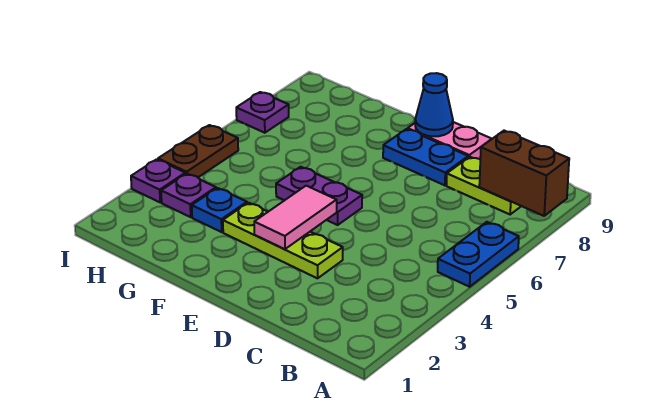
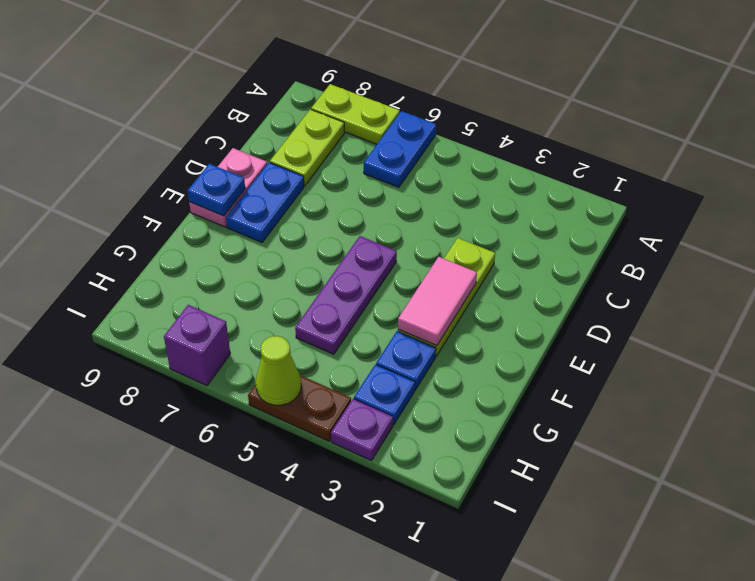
blue plate A5:A6 level 1 -> blue plate A6:B6 level 1
none -> lime plate A7:A8 level 1
brown brick A8:B8 level 2 -> none
pink tile E3:E4 level 2 -> pink tile E3:F3 level 2
purple plate E5:F5 level 1 -> purple plate E5:G5 level 1
blue cone E9 level 2 -> blue plate E9 level 2
purple plate H3 level 1 -> blue plate H3 level 1
none -> lime cone I5 level 2
purple plate I7 level 1 -> purple brick I7 level 1

